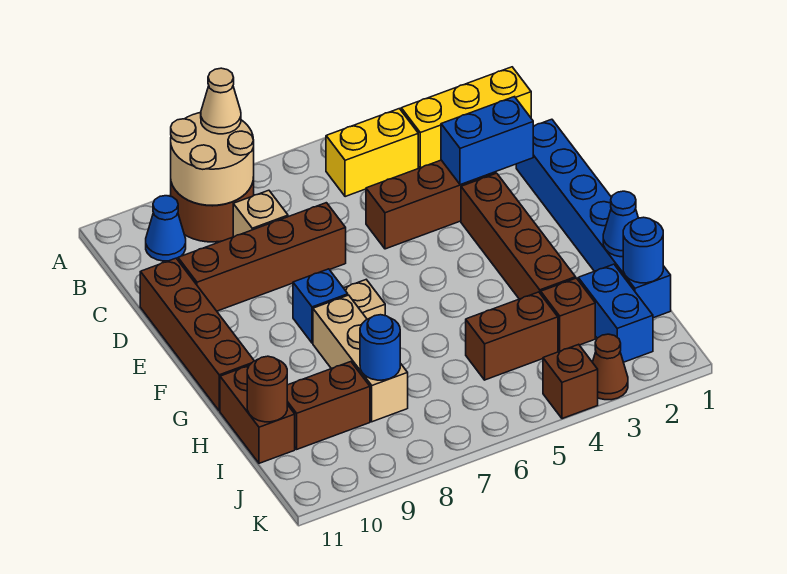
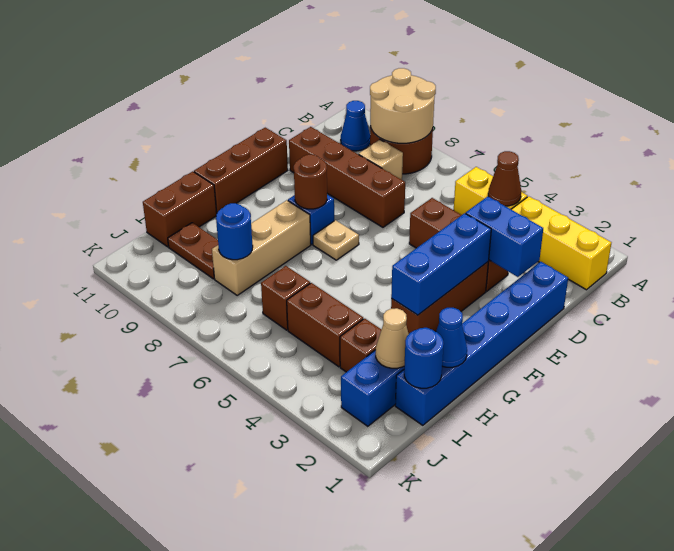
tan cone A8 level 3 -> tan cone I2 level 2
brown brick D11:G11 level 1 -> brown brick E11:G11 level 1
brown brick E3:H3 level 1 -> brown brick E3:G3 level 1
none -> blue brick E3:G3 level 2
brown brick I9:I10 level 1 -> brown plate I9:I10 level 1
brown round brick I11 level 2 -> brown round brick F8 level 2
brown cone K3 level 1 -> brown cone B4 level 2
brown brick K4 level 1 -> brown brick I6 level 1

